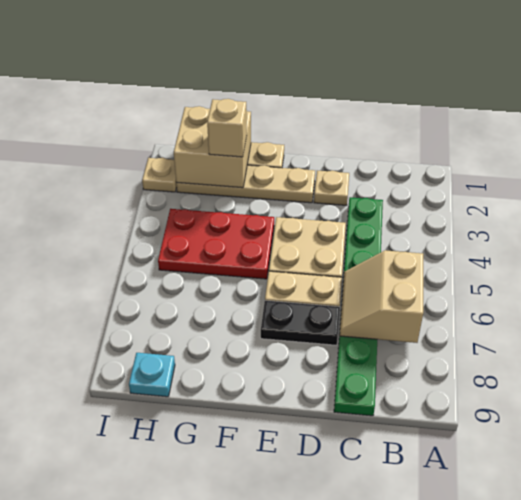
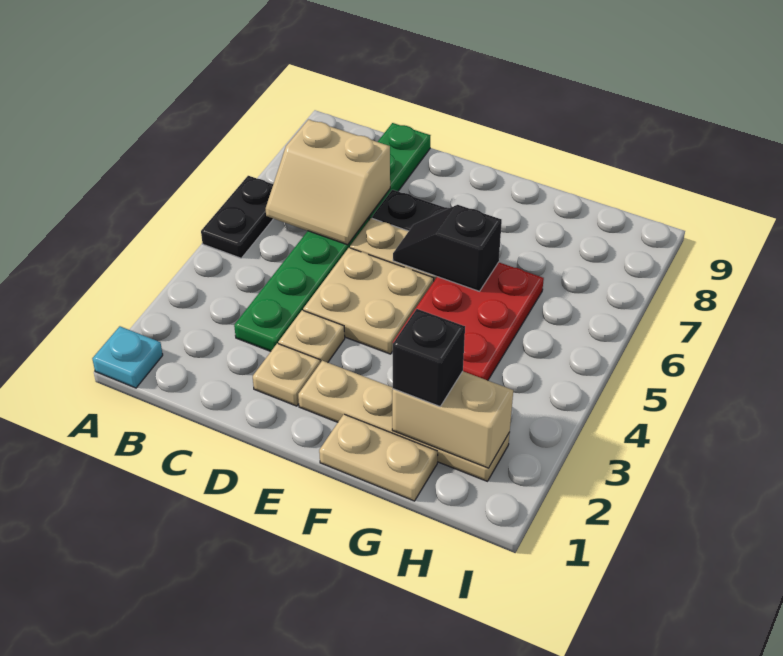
none -> black plate A5:A6 level 1
tan slope B6:C7 level 2 top B -> tan slope B6:C7 level 2 top 7
none -> black slope E6:F6 level 2 top F
red plate F4:H5 level 1 -> red plate F4:G6 level 1
tan brick G1:H2 level 2 -> tan brick G2:H2 level 2
tan brick G2 level 3 -> black brick G2 level 3
cyan plate H9 level 1 -> cyan plate A1 level 1
tan plate I2 level 1 -> tan plate D3 level 1

